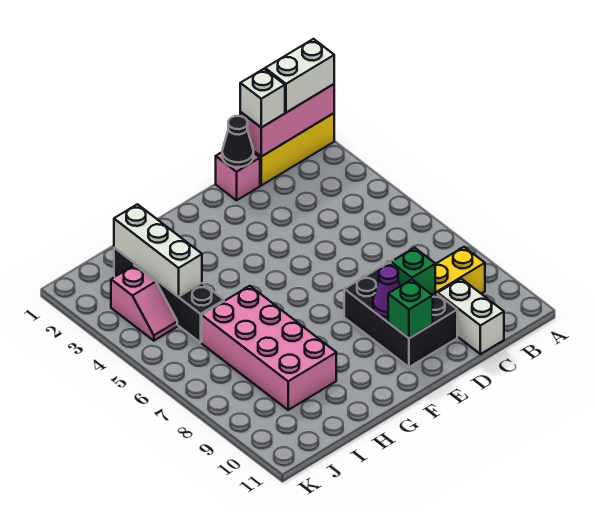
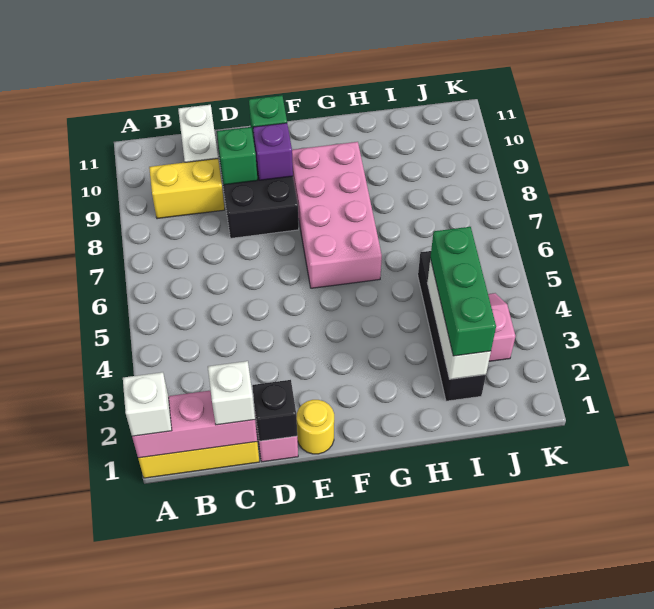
white brick A1:B1 level 3 -> white brick A1 level 3
black cone D1 level 2 -> black brick D1 level 2
none -> yellow round brick E1 level 1
purple cone E9 level 2 -> purple brick E9 level 2
pink brick H6:I9 level 1 -> pink brick F6:G9 level 1
none -> green brick I2:I4 level 3

